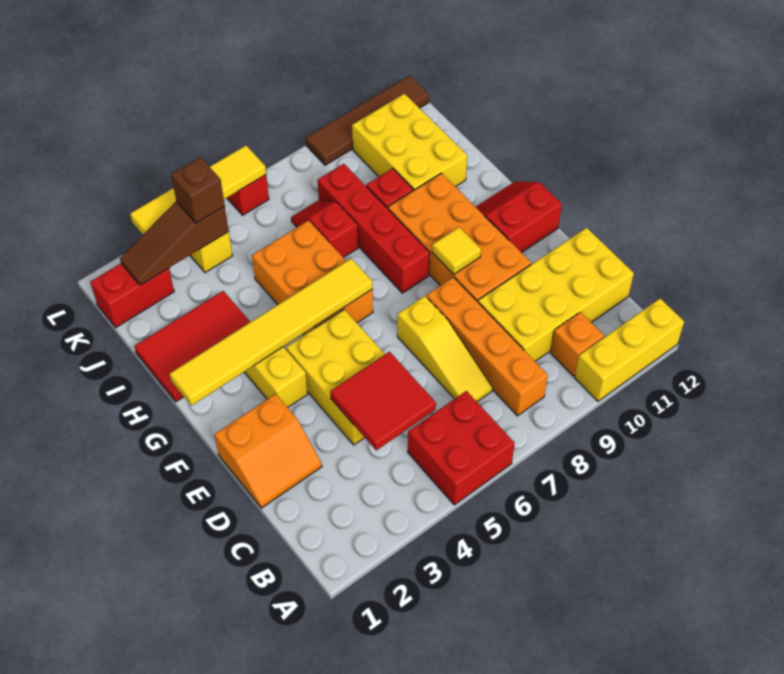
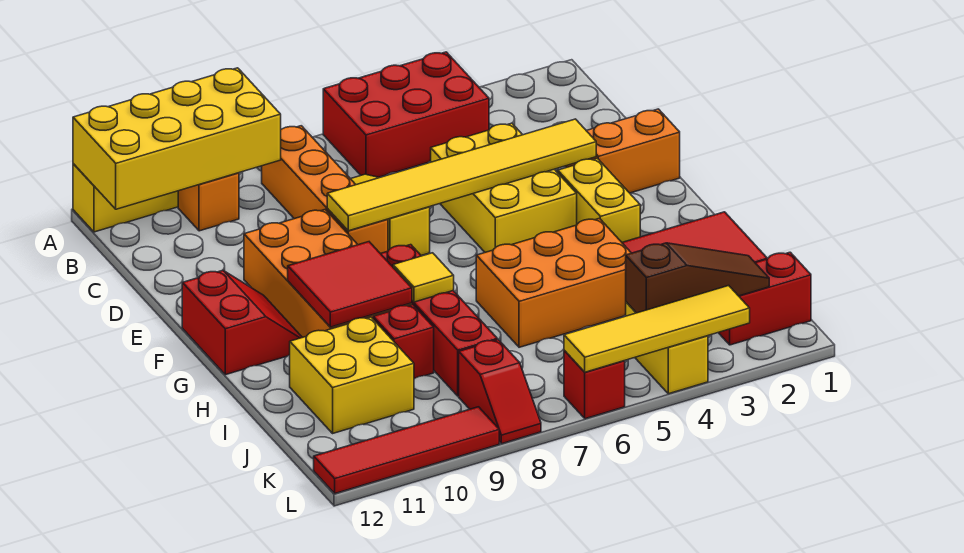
red brick A5:B6 level 1 -> red brick A4:B6 level 1
red tile C4:D5 level 2 -> red tile G9:H10 level 2
yellow brick C9:D12 level 1 -> yellow brick A9:B12 level 2
yellow tile F9 level 2 -> yellow tile H8 level 2
red slope F11:G12 level 1 top F -> red slope F11:G12 level 1 top 12
yellow tile G1:G6 level 2 -> yellow tile E3:E8 level 2
orange brick G5:I6 level 1 -> orange brick H4:I6 level 1
red slope I7:J7 level 1 top I -> red slope K8:L8 level 1 top K
yellow brick I10:K11 level 1 -> yellow brick I10:J11 level 1
brown brick K4 level 3 -> none
brown tile L9:L12 level 1 -> red tile L9:L12 level 1

